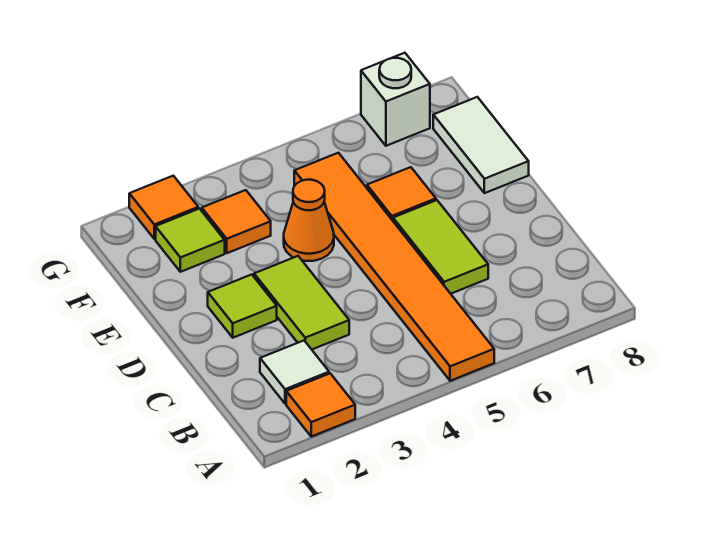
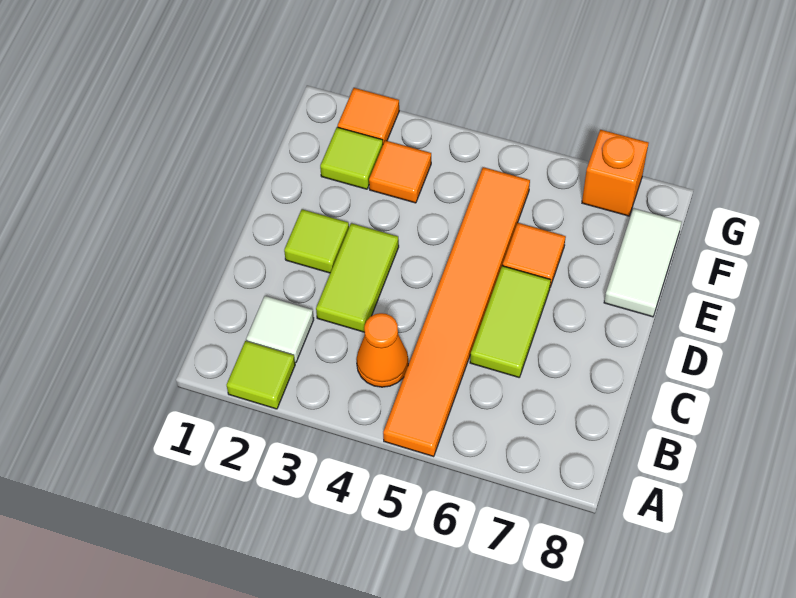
orange tile A2 level 1 -> lime tile A2 level 1
orange cone E4 level 1 -> orange cone B4 level 1
white brick G7 level 1 -> orange brick G7 level 1

